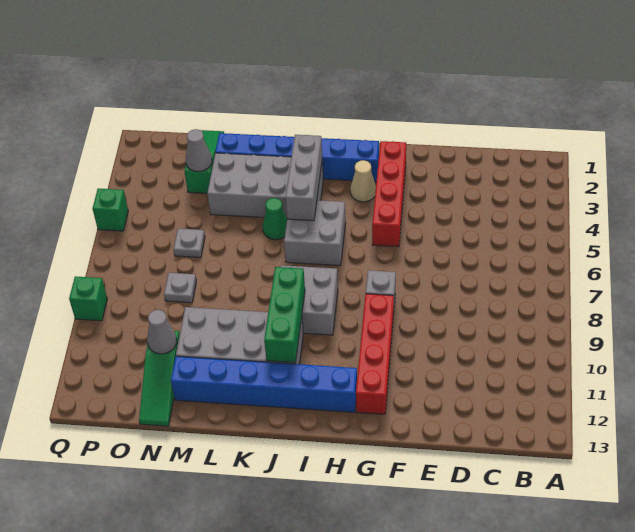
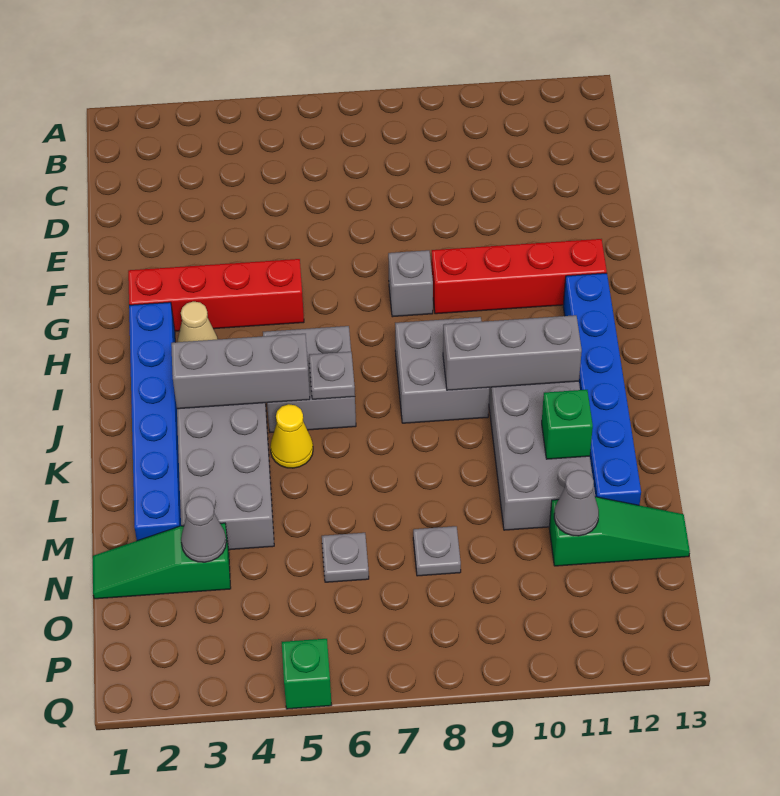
none -> grey plate J6 level 2
green brick J9:J11 level 2 -> grey brick J9:J11 level 2
green cone K5 level 1 -> yellow cone K5 level 1
green brick Q9 level 1 -> green brick L11 level 2

